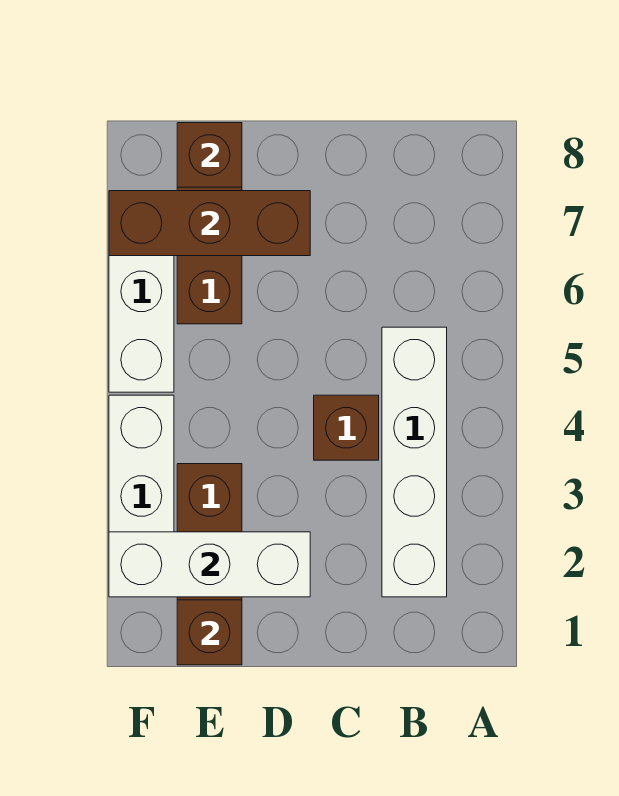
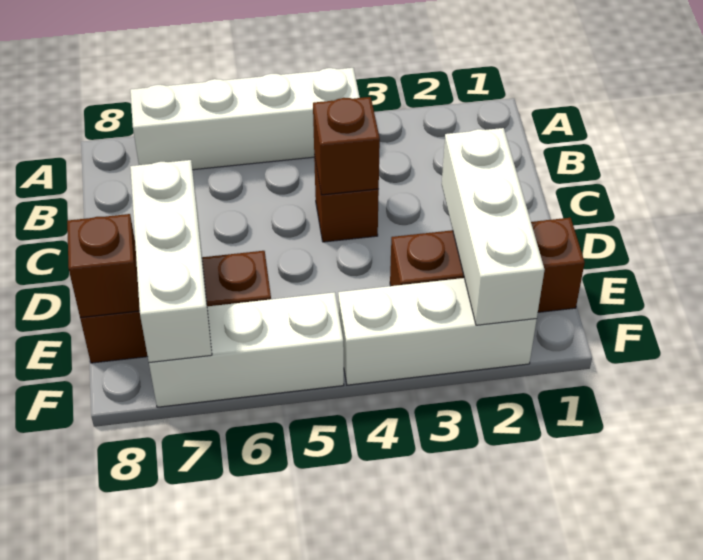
white brick B2:B5 level 1 -> white brick A4:A7 level 1
brown brick D7:F7 level 2 -> white brick D7:F7 level 2
brown brick E1 level 2 -> brown brick C4 level 2

